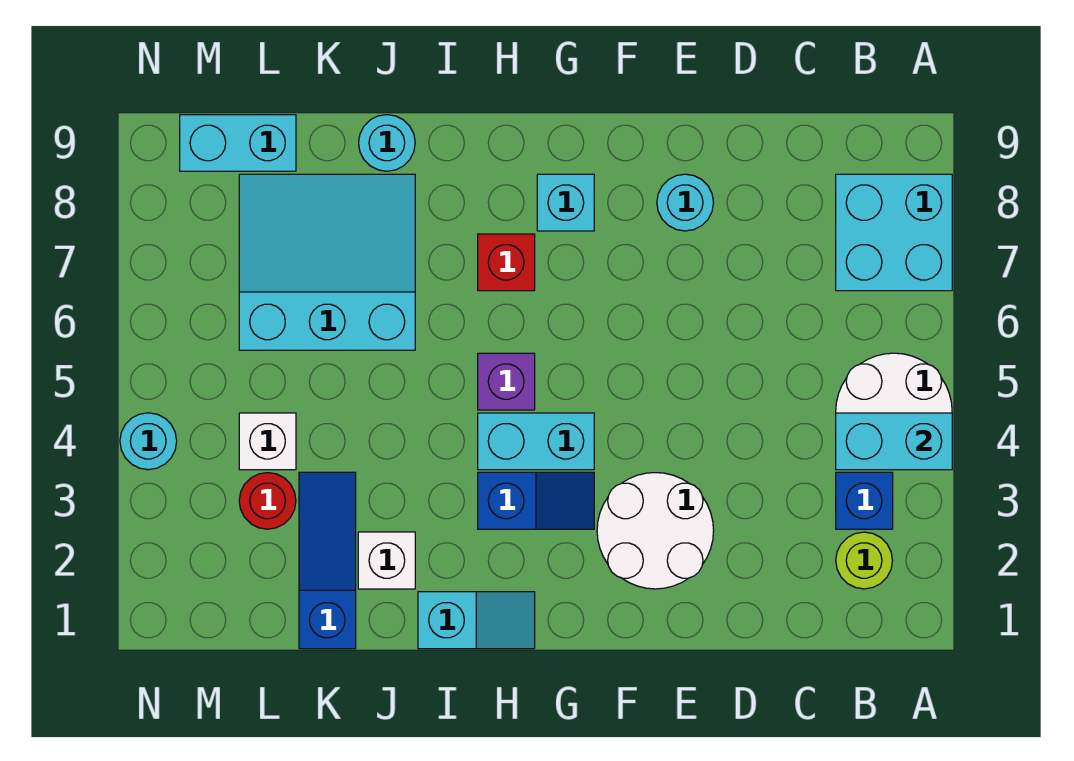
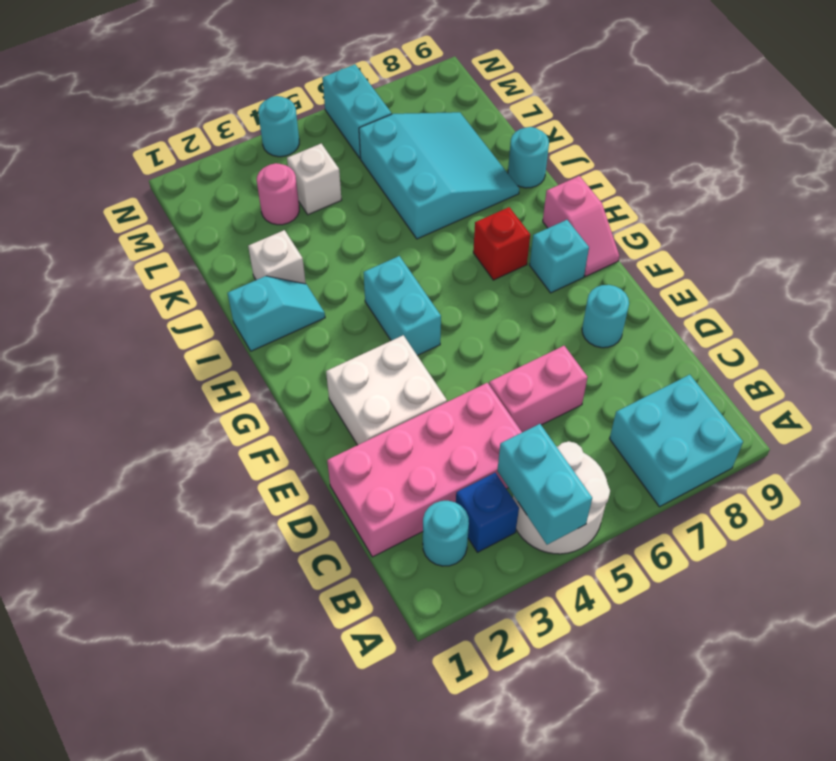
lime round brick B2 level 1 -> cyan round brick B2 level 1
none -> pink brick C1:D4 level 1
none -> pink brick D5:D6 level 1
white round brick E2:F3 level 1 -> white brick E2:F3 level 1
blue slope G3:H3 level 1 top H -> none
none -> pink slope G9:H9 level 1 top H
cyan slope H1:I1 level 1 top I -> cyan slope I1:I2 level 1 top 1
purple brick H5 level 1 -> none
blue slope K1:K3 level 1 top 1 -> none
red round brick L3 level 1 -> pink round brick L3 level 1
cyan brick L9:M9 level 1 -> cyan brick M6:N6 level 1

